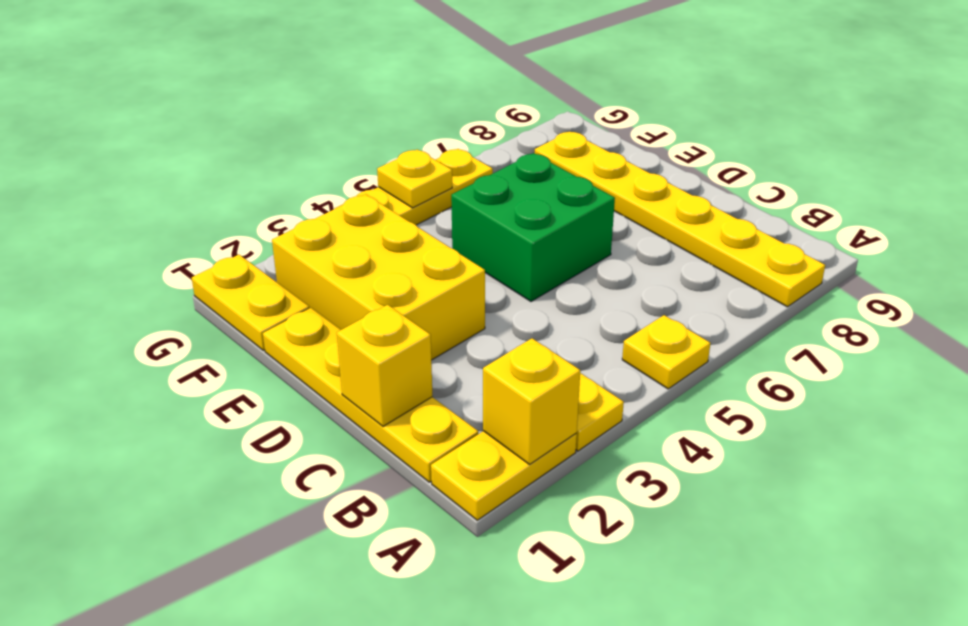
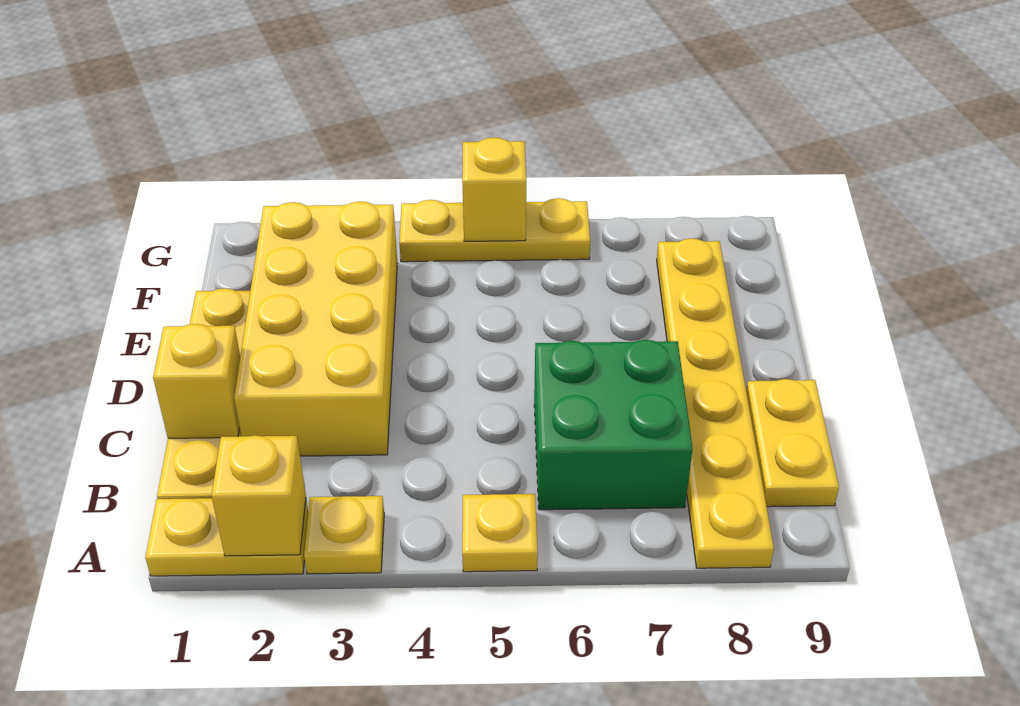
yellow brick D2:F3 level 1 -> yellow brick C2:F3 level 1
green brick D5:E6 level 1 -> green brick B6:C7 level 1
yellow plate F1:G1 level 1 -> yellow plate B9:C9 level 1
yellow plate G5 level 2 -> yellow brick G5 level 2

